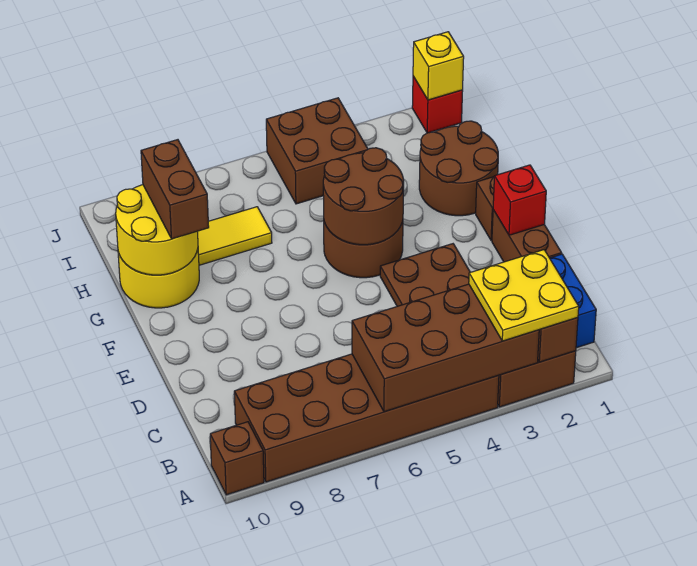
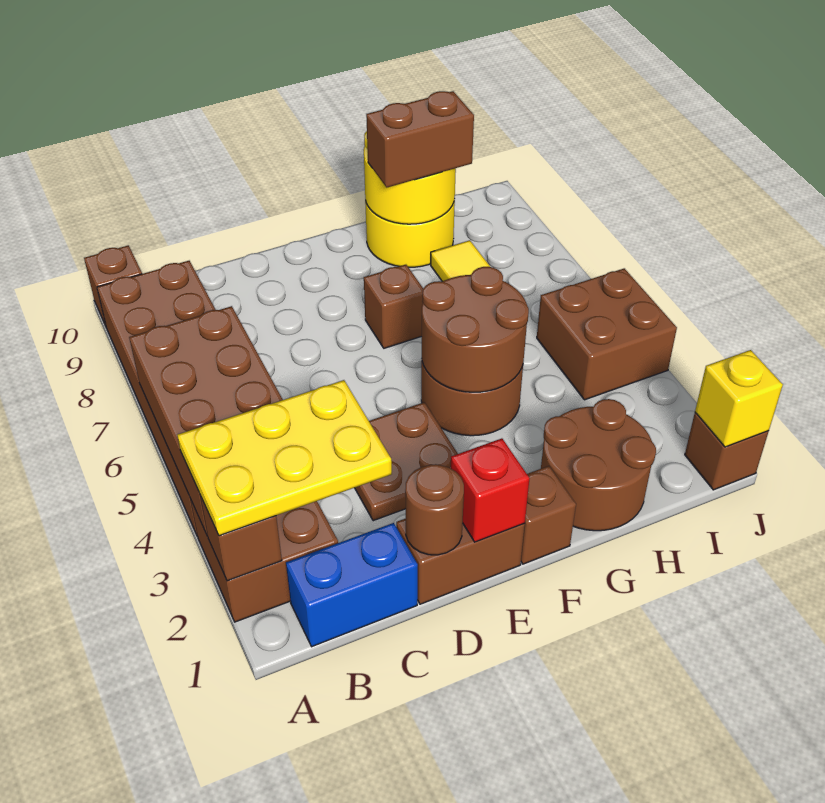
yellow plate A2:B3 level 3 -> yellow plate A2:C3 level 3
none -> brown round brick D1 level 2
none -> brown brick F7 level 1
red brick J1 level 1 -> brown brick J1 level 1

